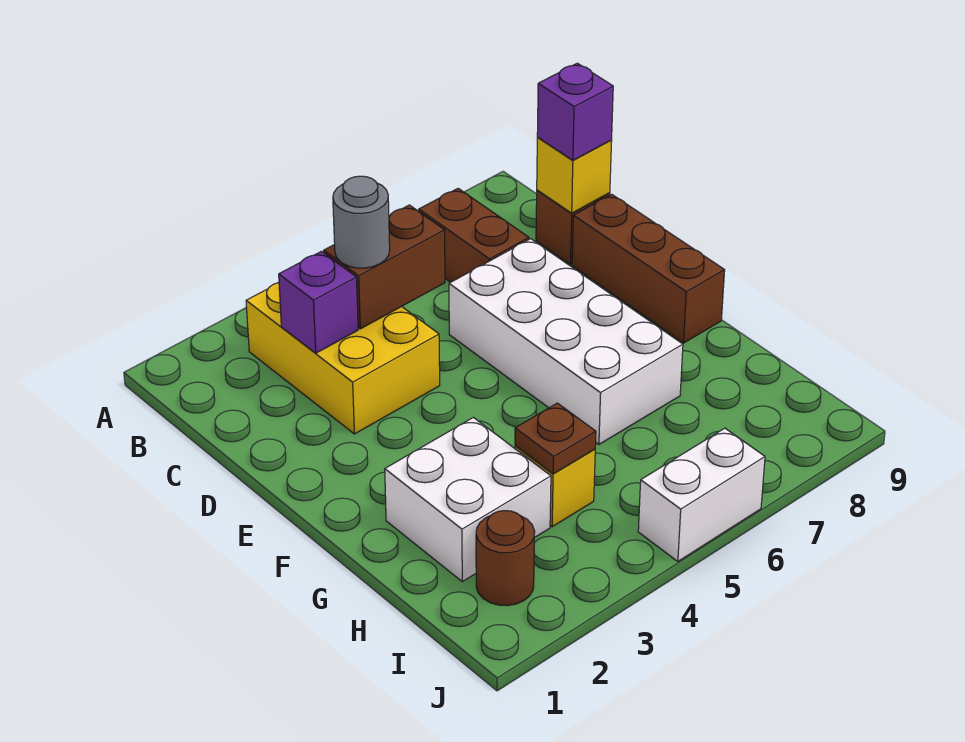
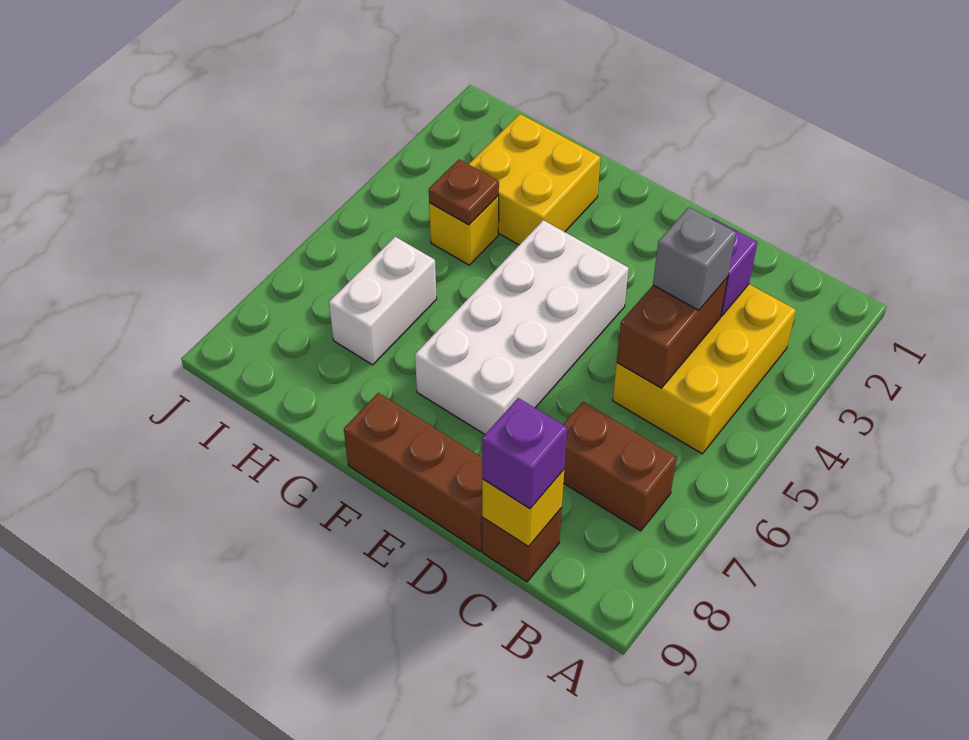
yellow brick B3:D4 level 1 -> yellow brick B3:C5 level 1
grey round brick C4 level 3 -> grey brick C4 level 3
white brick D6:G7 level 1 -> white brick E4:F7 level 1
white brick G2:H3 level 1 -> yellow brick G2:H3 level 1
brown round brick I2 level 1 -> none
white brick J5:J6 level 1 -> white brick H6:H7 level 1

